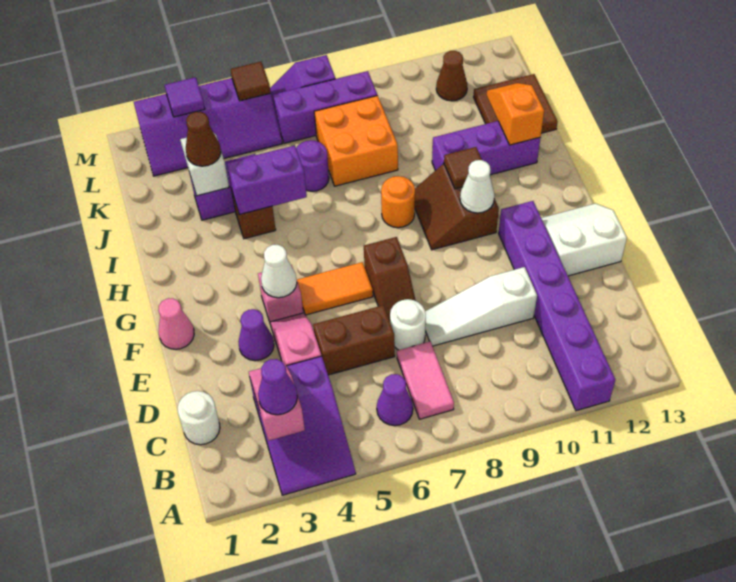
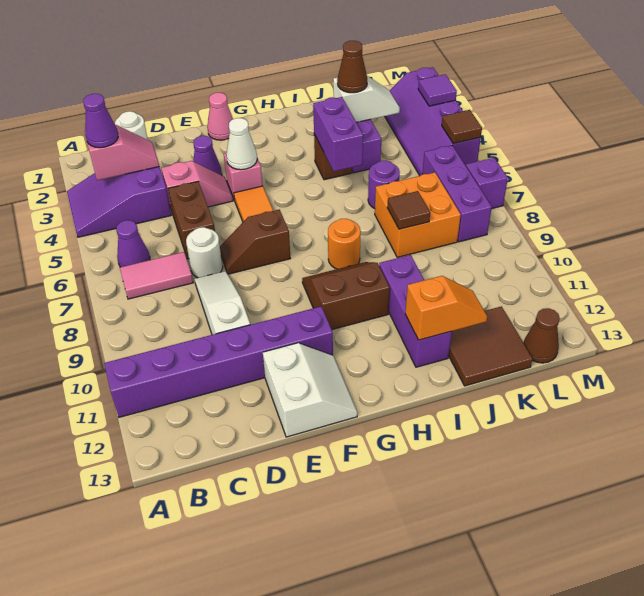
white cone G10 level 2 -> none
brown tile H10 level 2 -> brown tile J8 level 2
brown cone L11 level 1 -> brown cone L13 level 1

